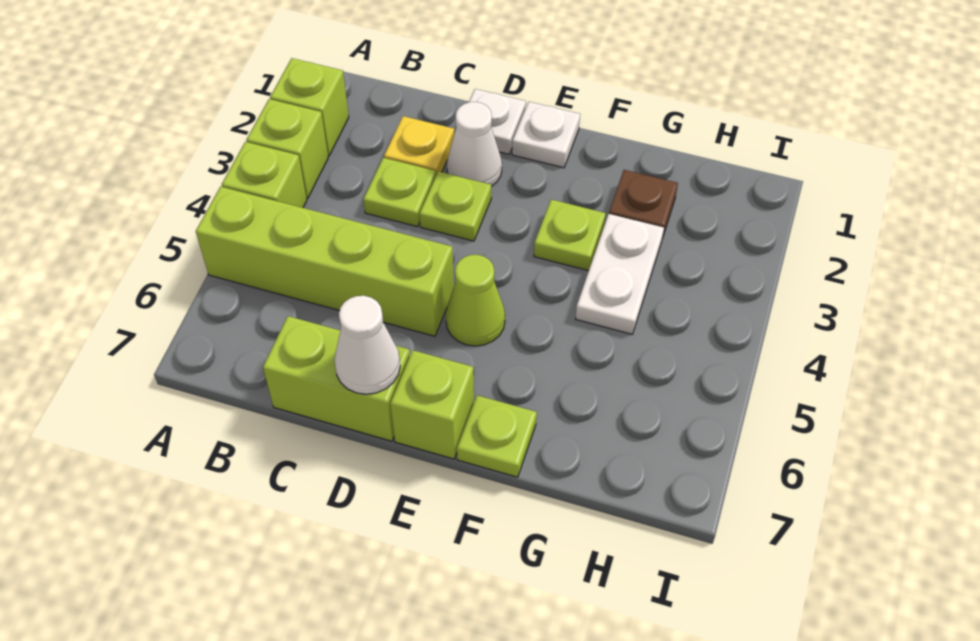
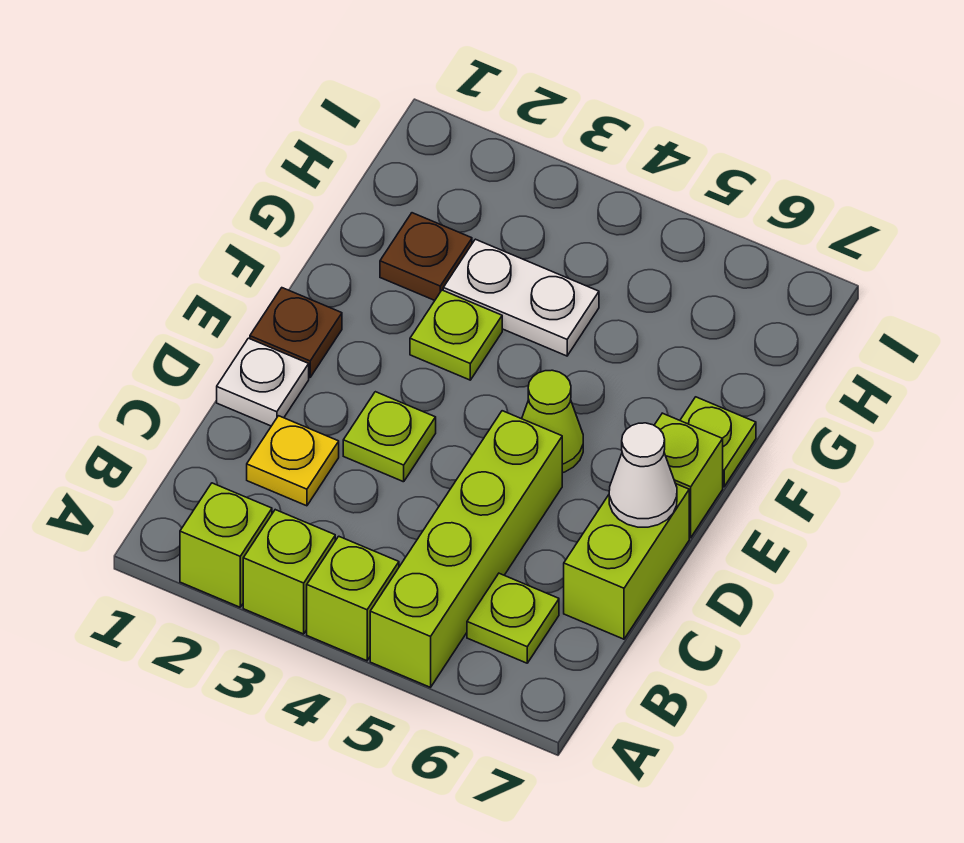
lime plate C3 level 1 -> lime plate B6 level 1
white cone D2 level 1 -> none
white plate E1 level 1 -> brown plate E1 level 1

